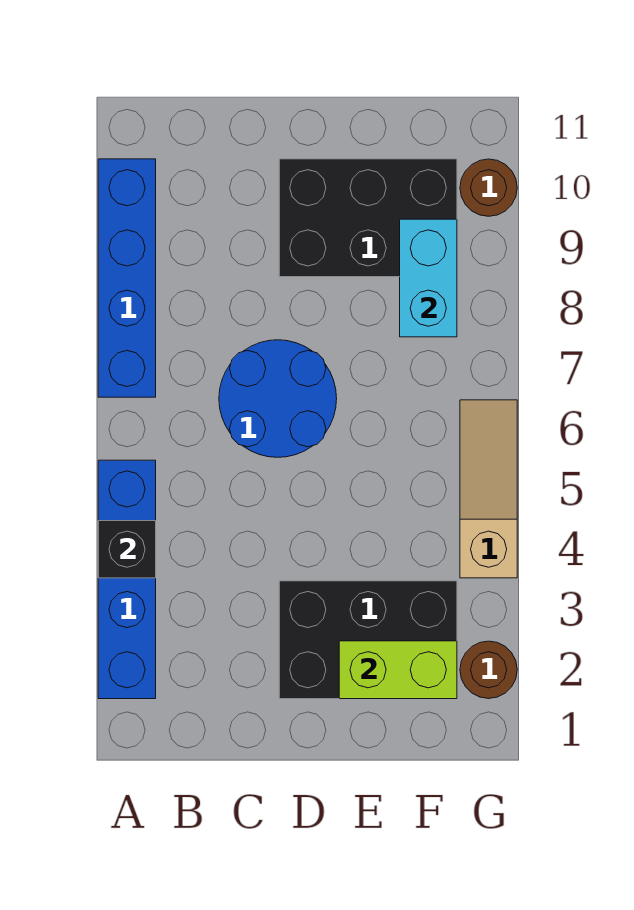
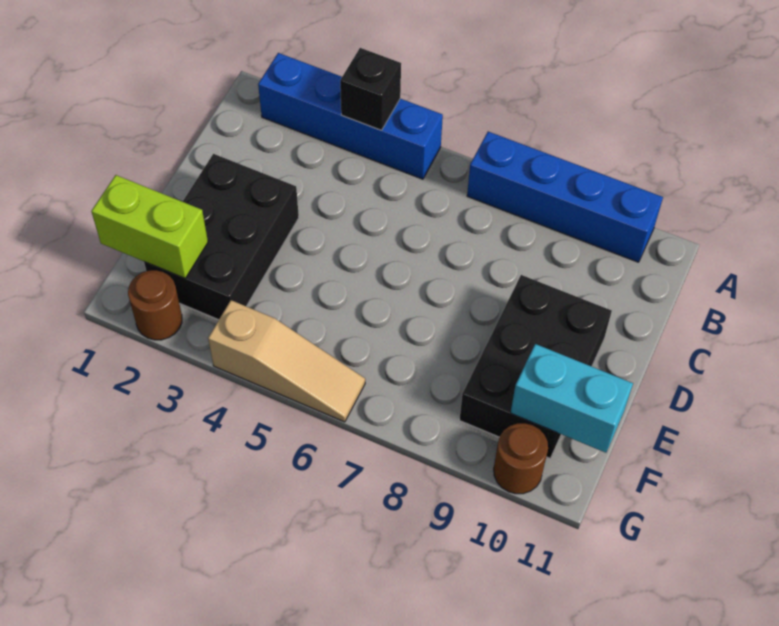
blue round brick C6:D7 level 1 -> none
lime brick E2:F2 level 2 -> lime brick F1:F2 level 2
cyan brick F8:F9 level 2 -> cyan brick F10:F11 level 2

